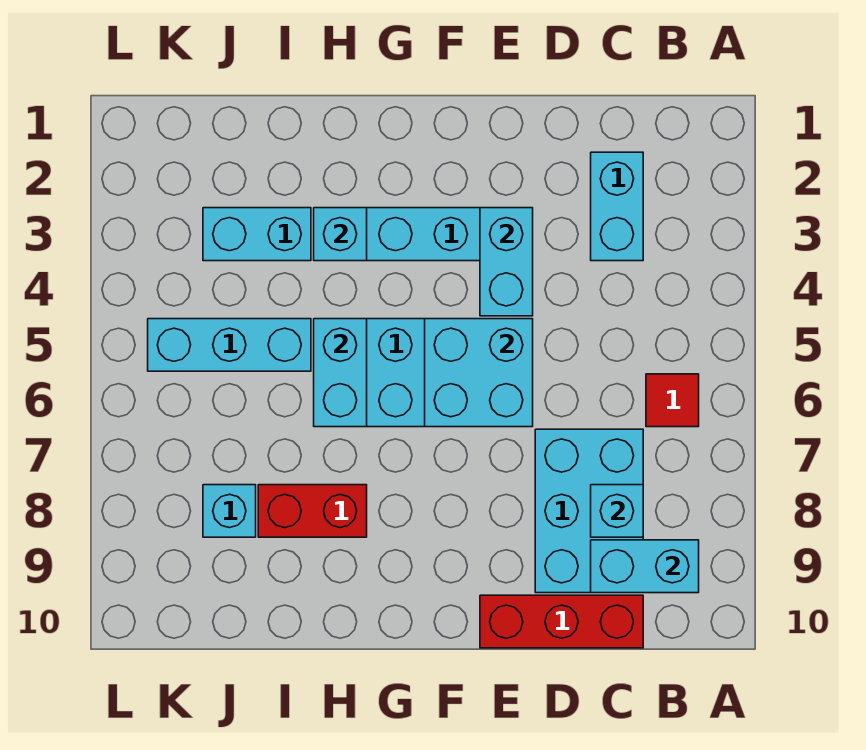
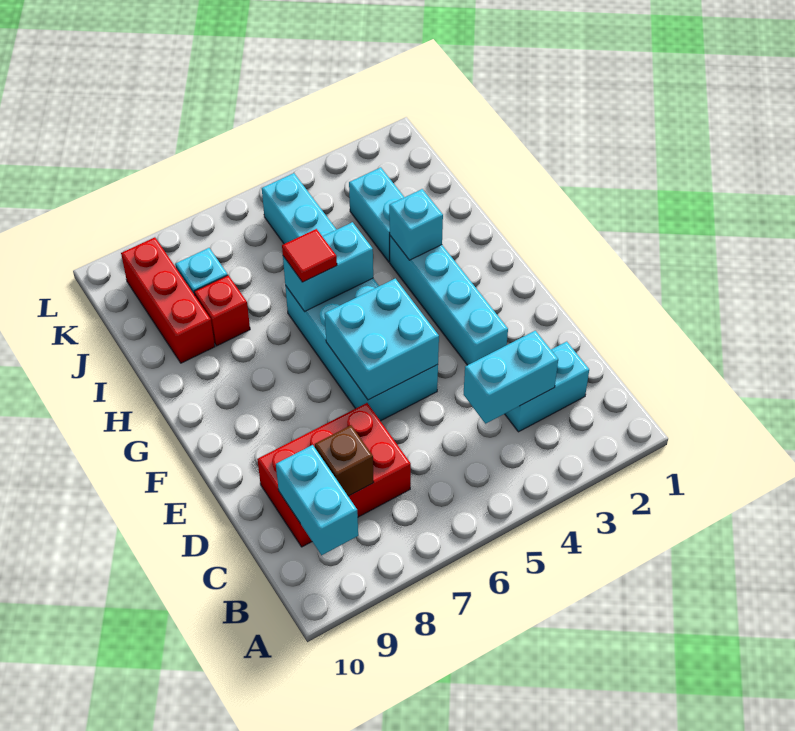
red tile B6 level 1 -> red tile H6 level 3
cyan brick C7:D9 level 1 -> red brick C7:D9 level 1
cyan brick C8 level 2 -> brown brick C8 level 2
red brick C10:E10 level 1 -> red brick I9:K9 level 1
cyan brick E3:E4 level 2 -> cyan brick C3:C4 level 2
red brick H8:I8 level 1 -> red brick I8 level 1

